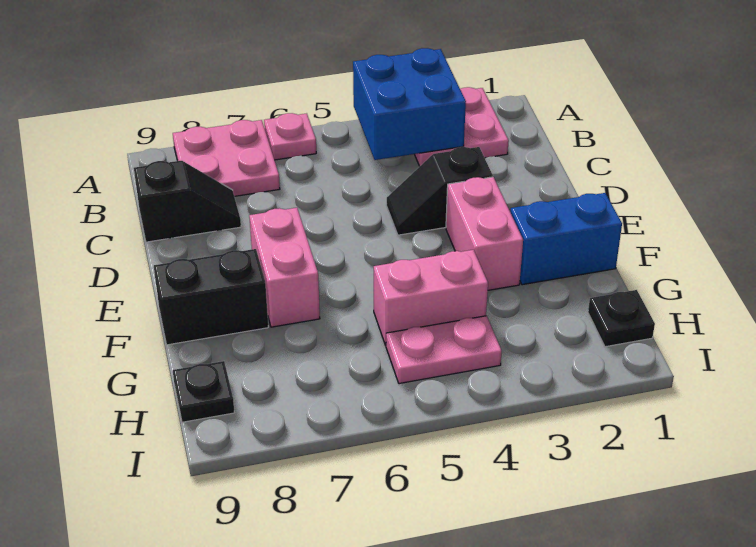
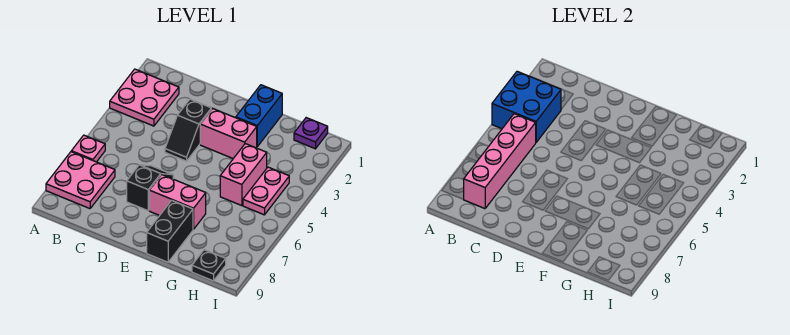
none -> pink brick B5:B8 level 2
black slope C8:C9 level 1 top 9 -> black slope D6:D7 level 1 top 7
black plate H1 level 1 -> purple plate H1 level 1

